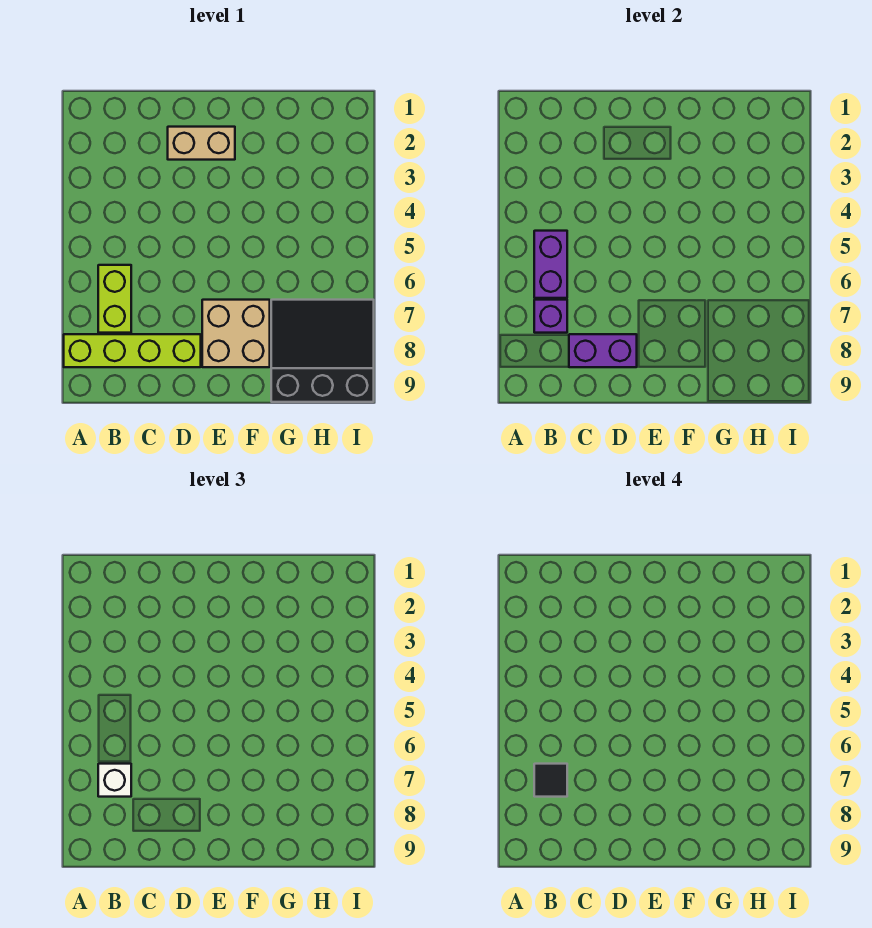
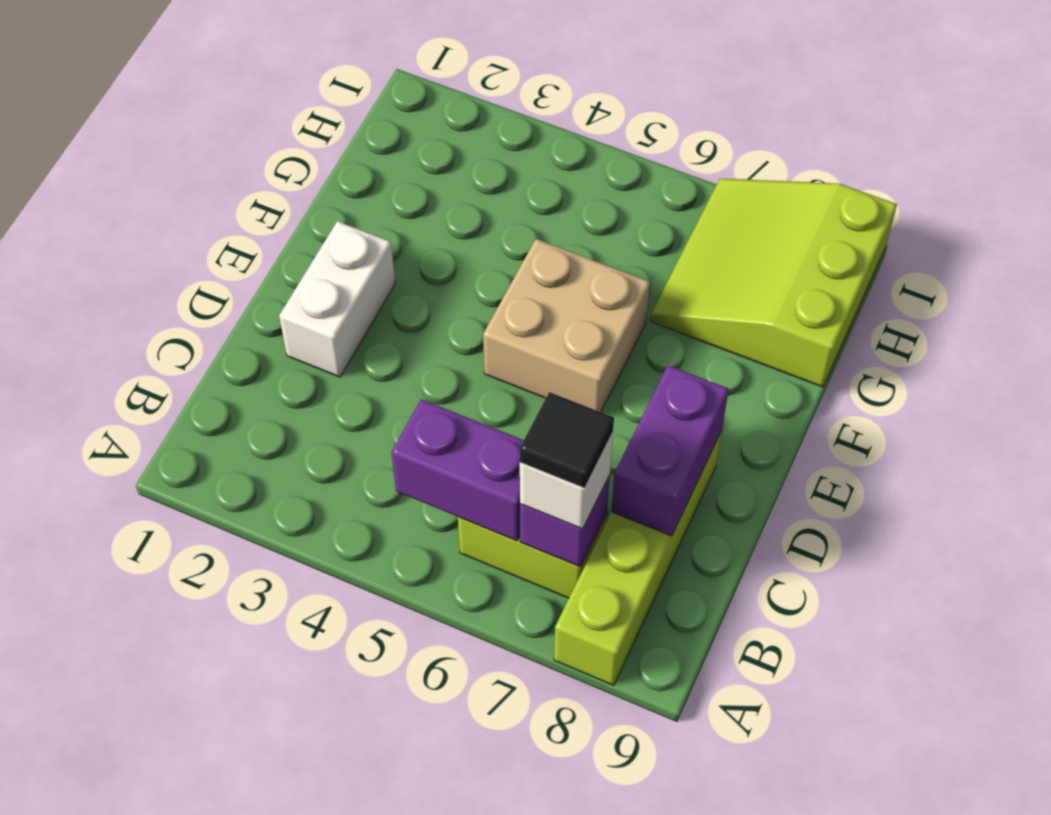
tan brick D2:E2 level 1 -> white brick D2:E2 level 1
tan brick E7:F8 level 1 -> tan brick E5:F6 level 1
black slope G7:I9 level 1 top 9 -> lime slope G7:I9 level 1 top 9

